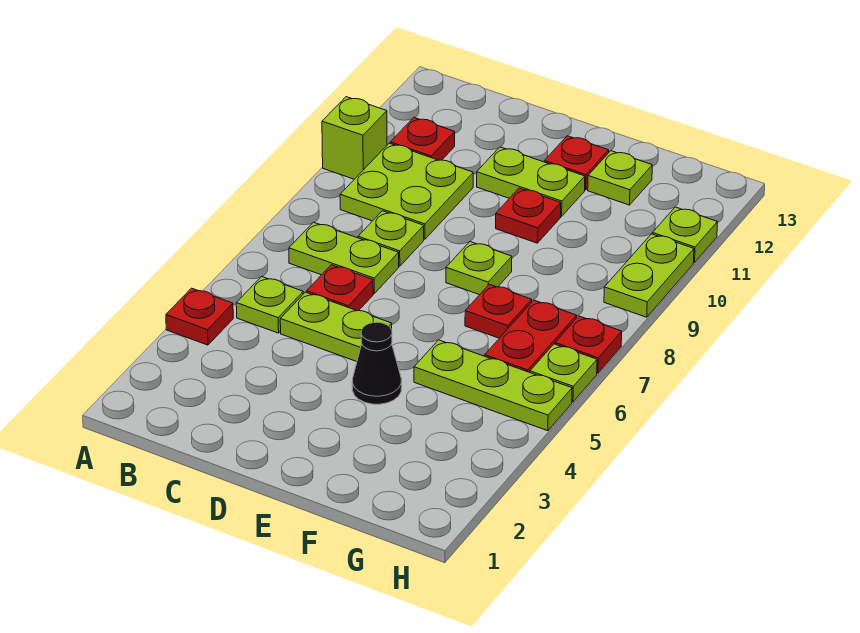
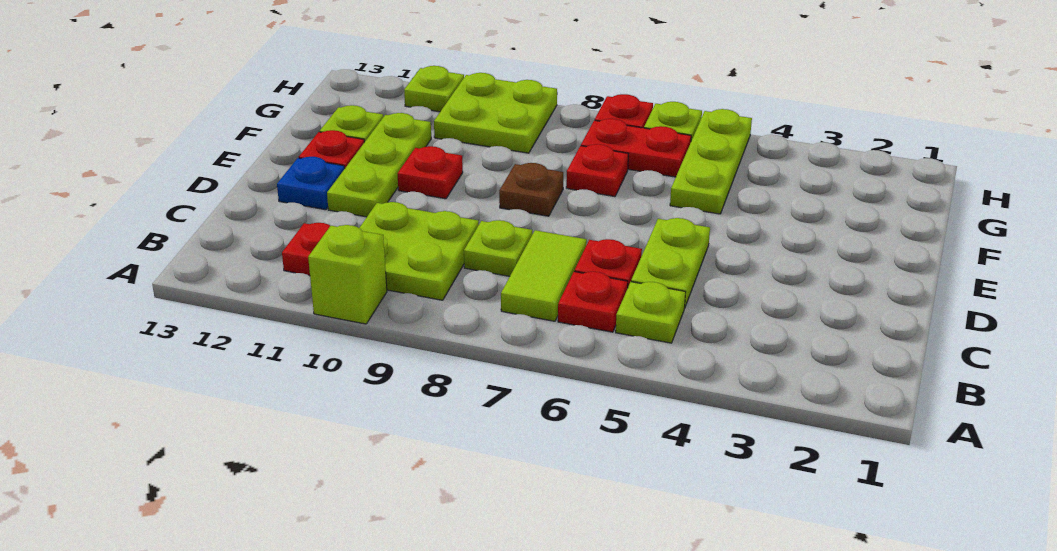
red plate A4 level 1 -> red plate B6 level 1
lime plate B7:C7 level 1 -> lime tile B7:C7 level 1
lime plate D11:E11 level 1 -> lime plate D11:F11 level 1
none -> blue plate D12 level 1
black cone E4 level 1 -> none
lime plate E8 level 1 -> brown plate E8 level 1
lime plate H9:H10 level 1 -> lime plate G9:H10 level 1

